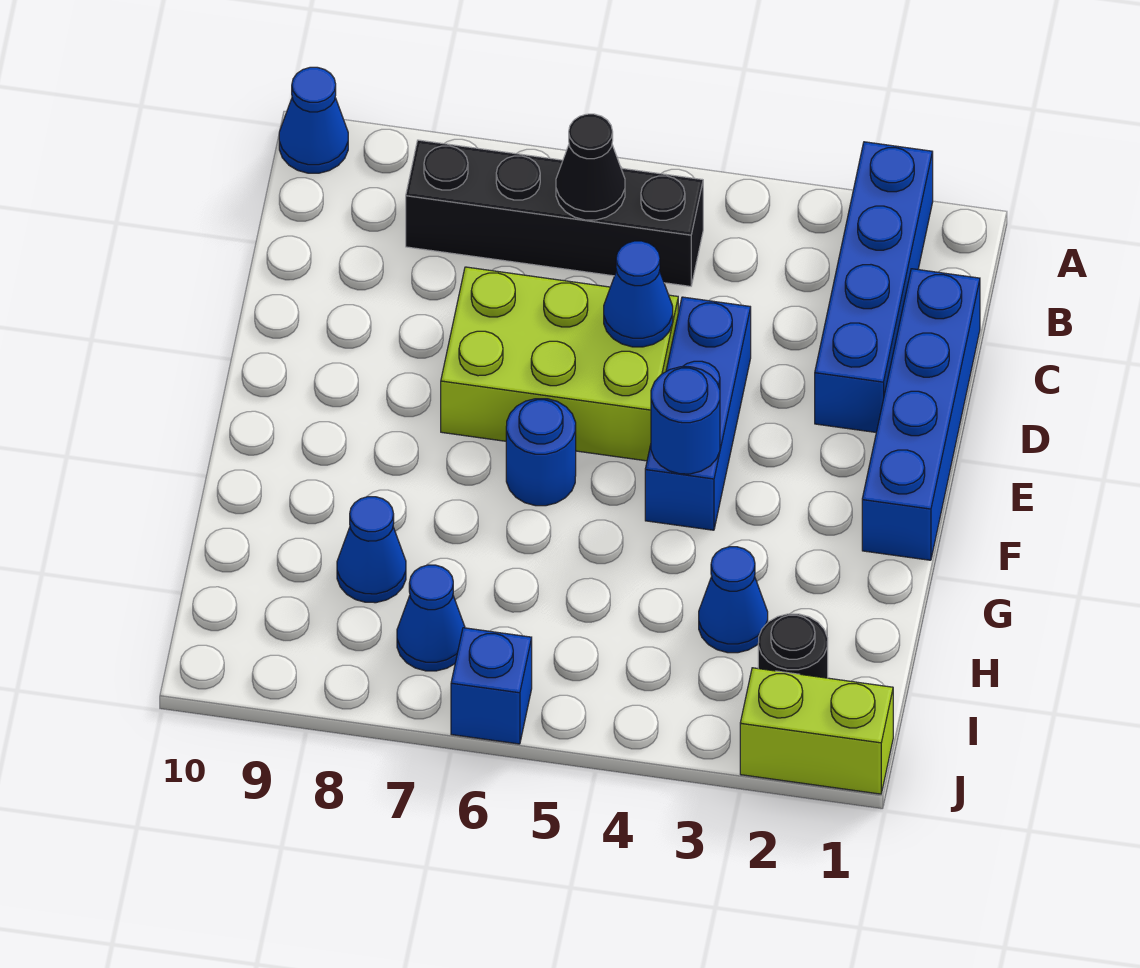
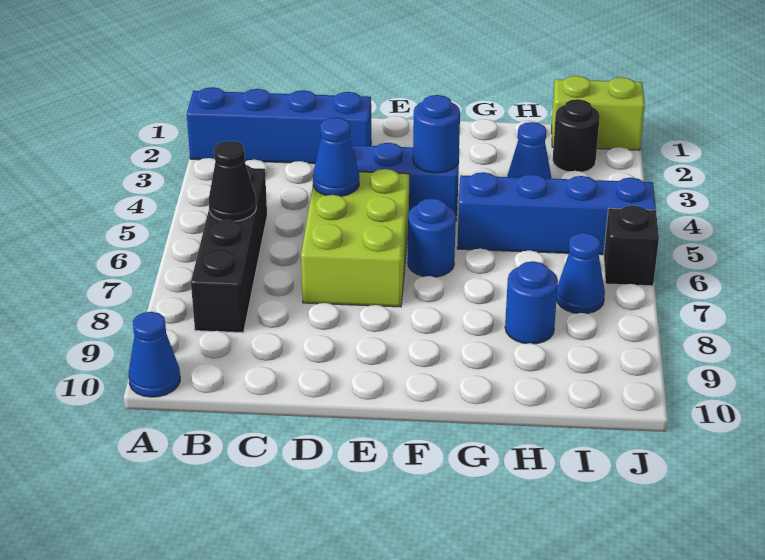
blue brick C1:F1 level 1 -> blue brick G5:J5 level 1
blue cone H8 level 1 -> blue round brick H8 level 1
lime brick J1:J2 level 1 -> lime brick I1:J1 level 1
blue brick J6 level 1 -> black brick J6 level 1

